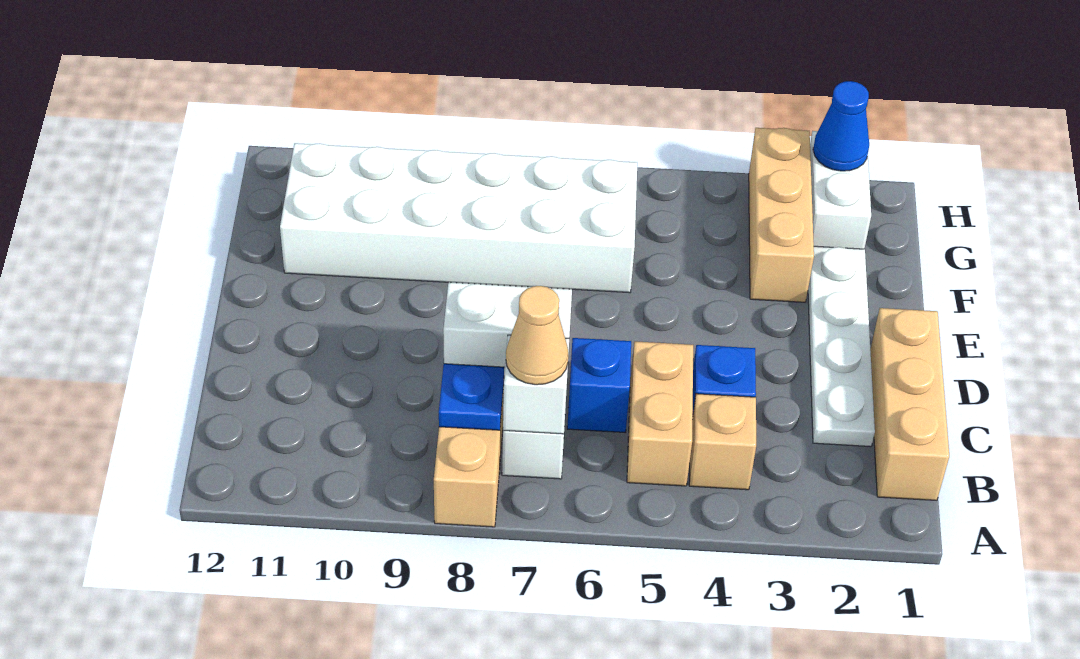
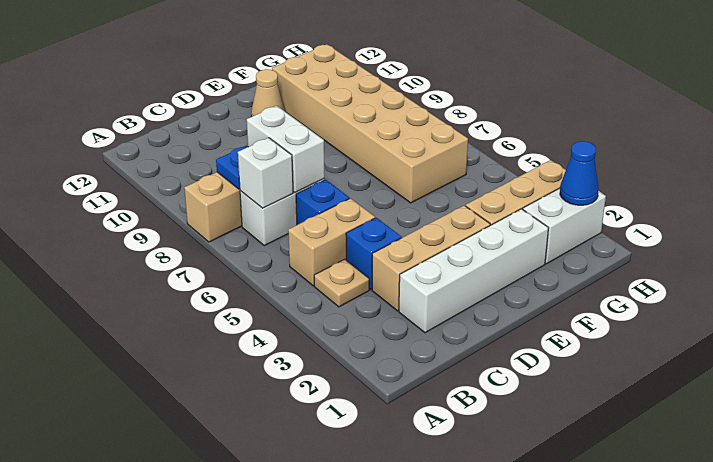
tan brick B1:D1 level 1 -> tan brick C3:E3 level 1
tan brick B4 level 1 -> tan plate B4 level 1
tan cone B7 level 3 -> tan cone E11 level 1
white plate C2:F2 level 1 -> white brick C2:F2 level 1
white brick F6:G11 level 1 -> tan brick F6:G11 level 1

